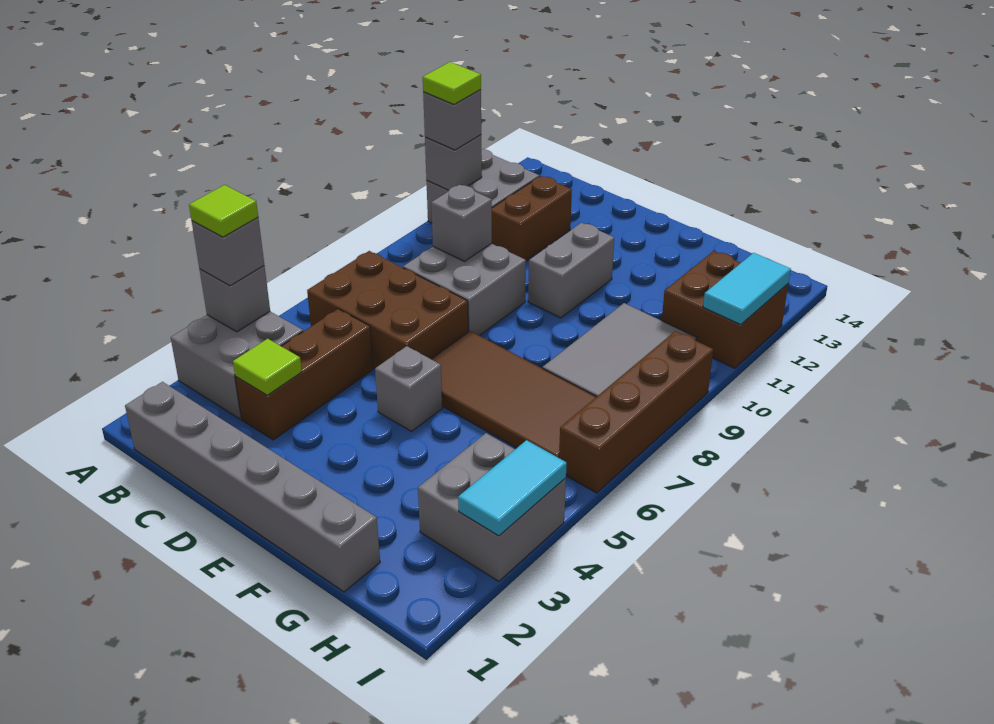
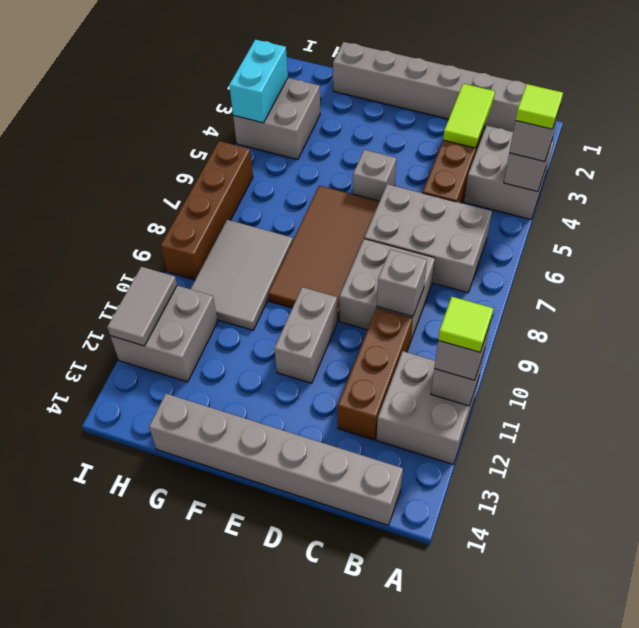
brown brick B6:D7 level 1 -> grey brick B6:D7 level 1
none -> grey brick B14:G14 level 1
lime tile C3 level 2 -> lime tile C2:C3 level 2
brown brick C11:C12 level 1 -> brown brick C10:C12 level 1
brown tile E6:H7 level 1 -> brown tile E6:F9 level 1
brown brick H11:I12 level 1 -> grey brick H11:I12 level 1
cyan tile I3:I4 level 2 -> cyan brick I3:I4 level 2
cyan tile I11:I12 level 2 -> grey tile I11:I12 level 2

